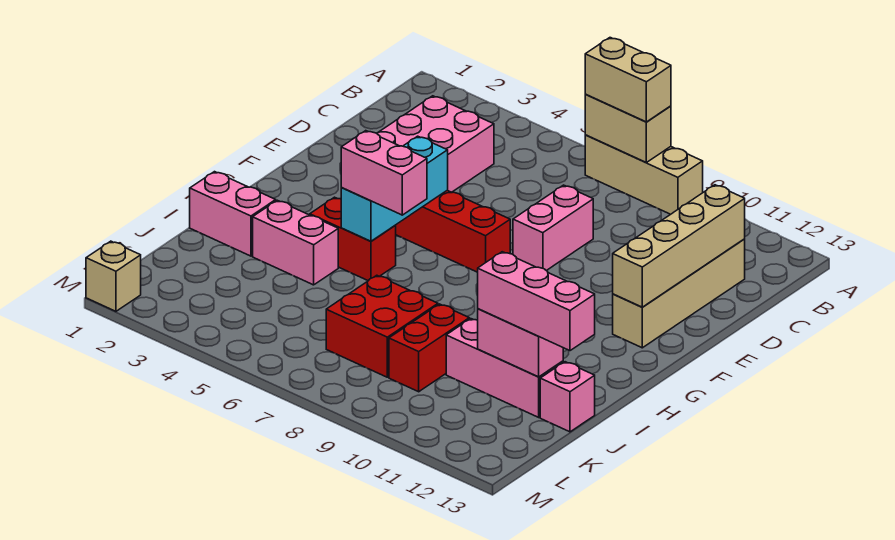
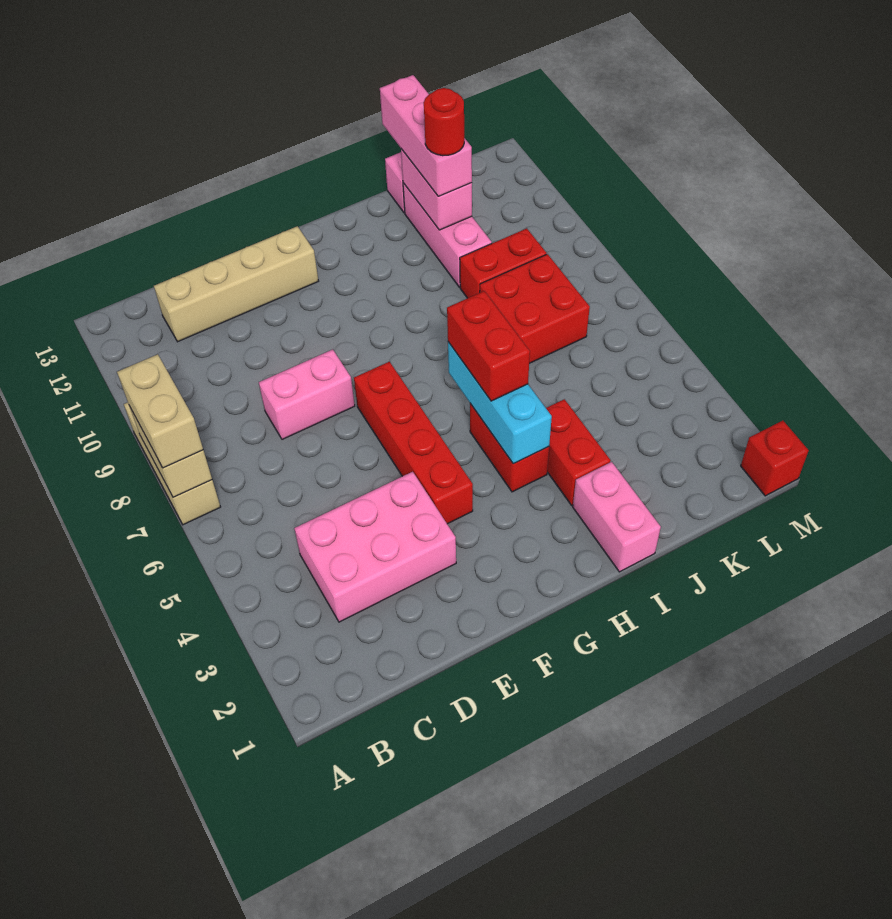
tan brick C12:F12 level 2 -> none
cyan brick F5:H5 level 2 -> cyan brick H4:H6 level 2
pink brick H5:H6 level 3 -> red brick H5:H6 level 3
pink brick I3:I4 level 1 -> red brick I3:I4 level 1
none -> red round brick J11 level 4
tan brick M1 level 1 -> red brick M1 level 1

